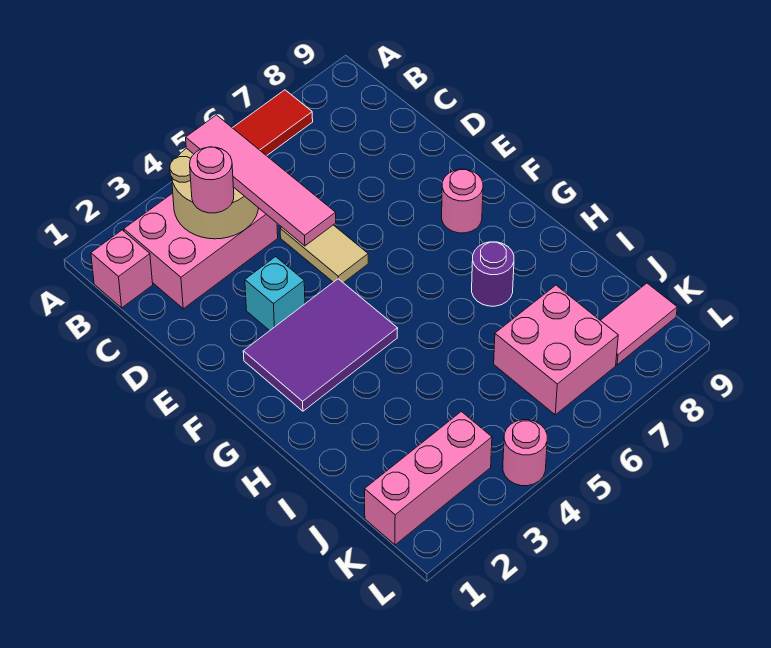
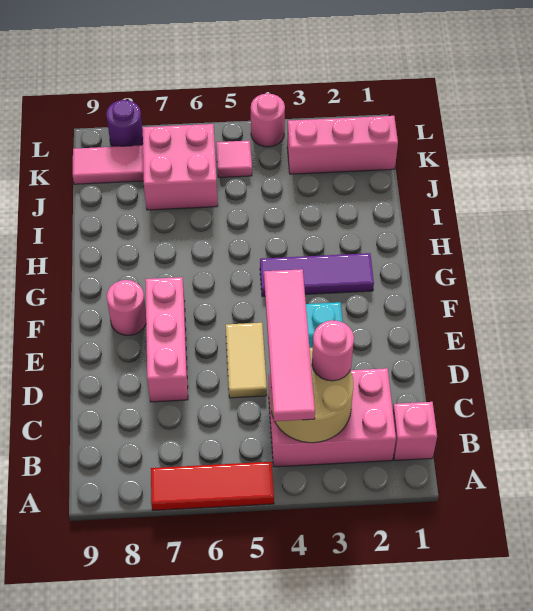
none -> pink brick D7:F7 level 1
purple tile F2:G4 level 1 -> purple tile G2:G4 level 1
purple round brick H7 level 1 -> purple round brick L8 level 1
none -> pink tile K5 level 1

